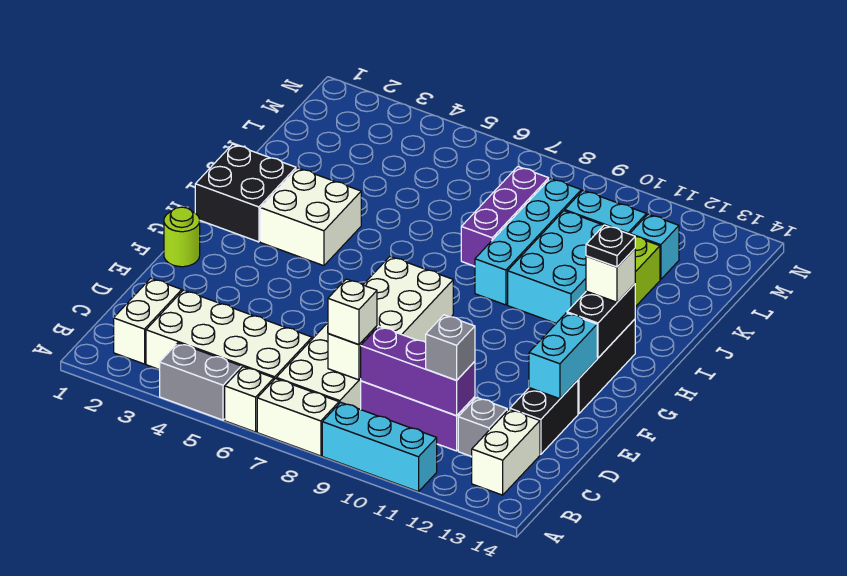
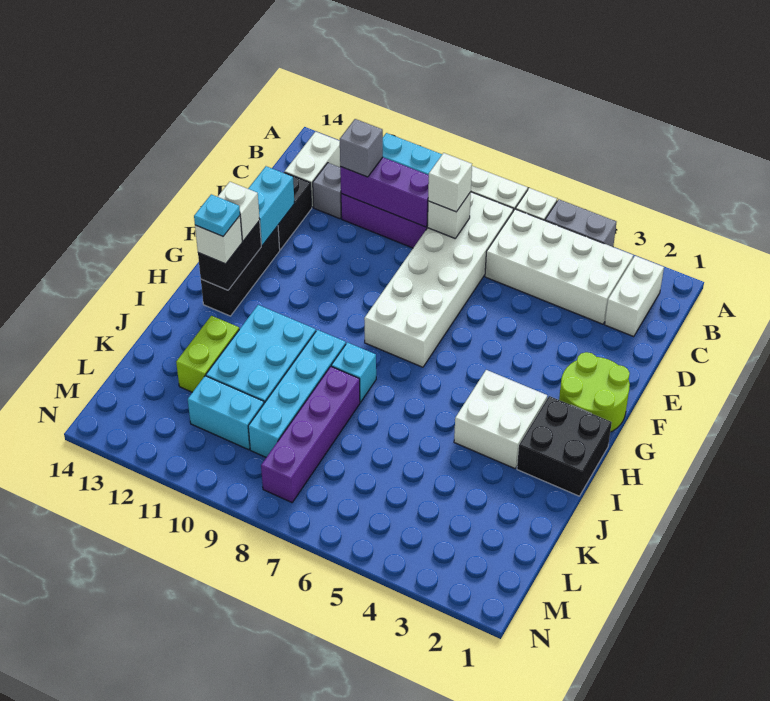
lime round brick F1 level 1 -> lime round brick F1:G2 level 1
none -> white brick G13 level 3
black plate H13 level 4 -> cyan plate H13 level 4
purple brick J8:L8 level 1 -> purple brick J8:M8 level 1
cyan brick L12 level 1 -> cyan brick I8 level 1

